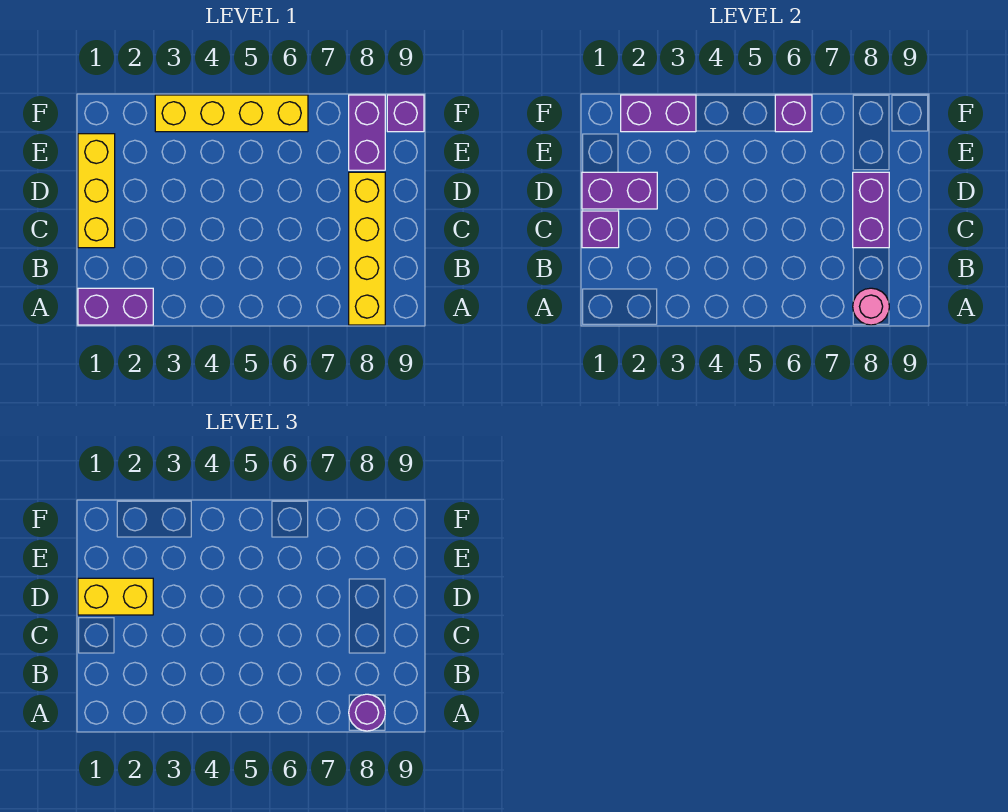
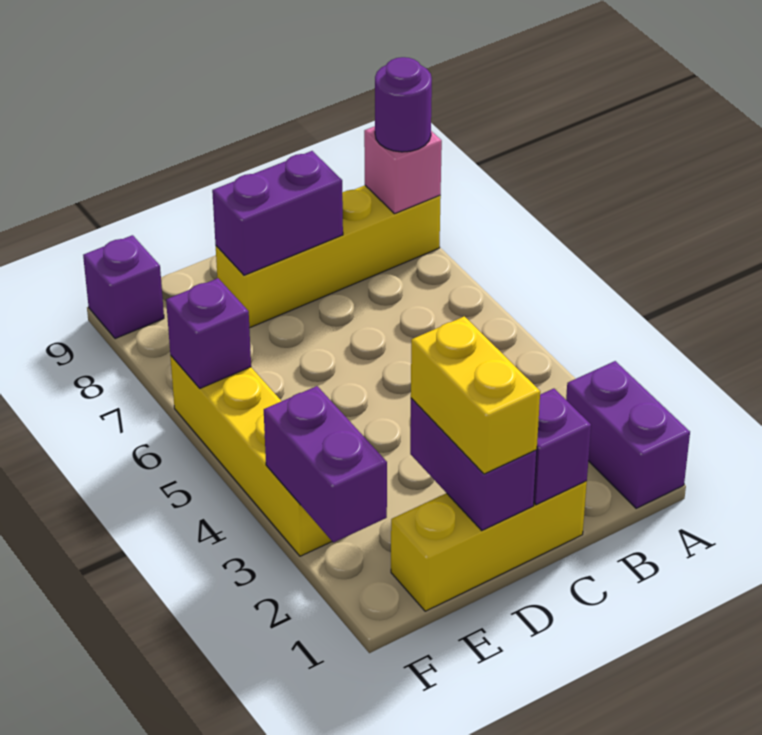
pink round brick A8 level 2 -> pink brick A8 level 2
purple brick E8:F8 level 1 -> none

